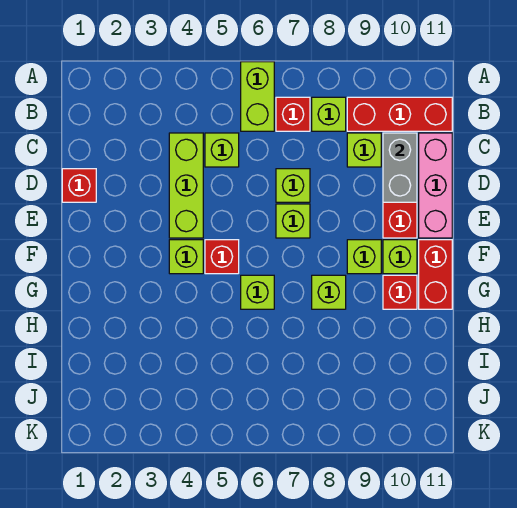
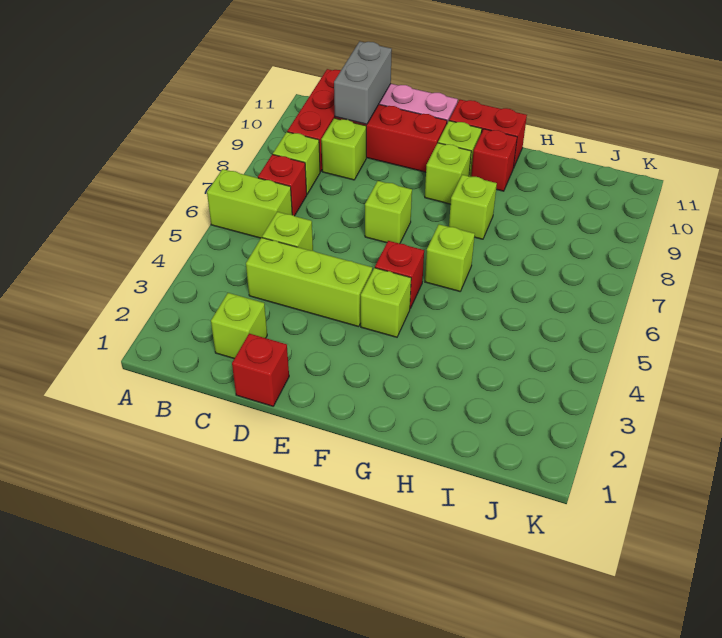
grey brick C10:D10 level 2 -> grey brick C10:C11 level 2
lime brick D7 level 1 -> lime brick C2 level 1

